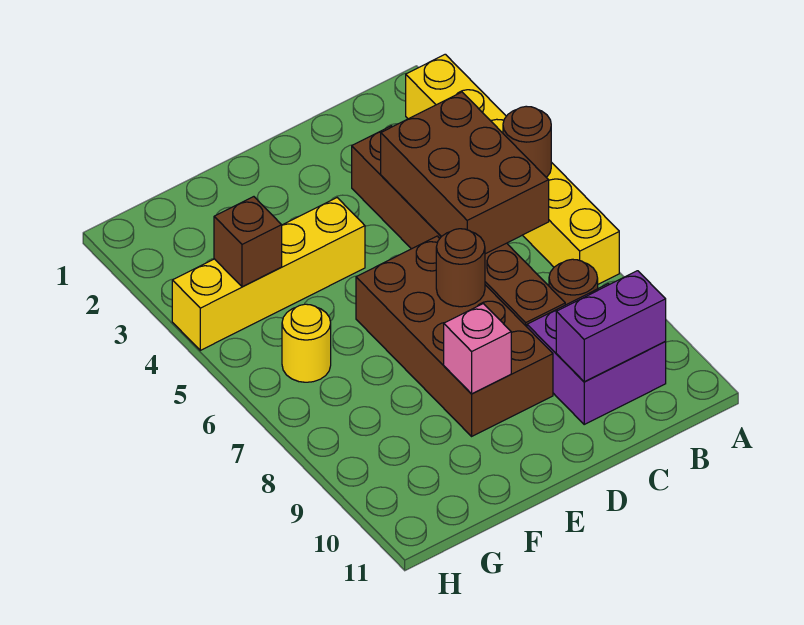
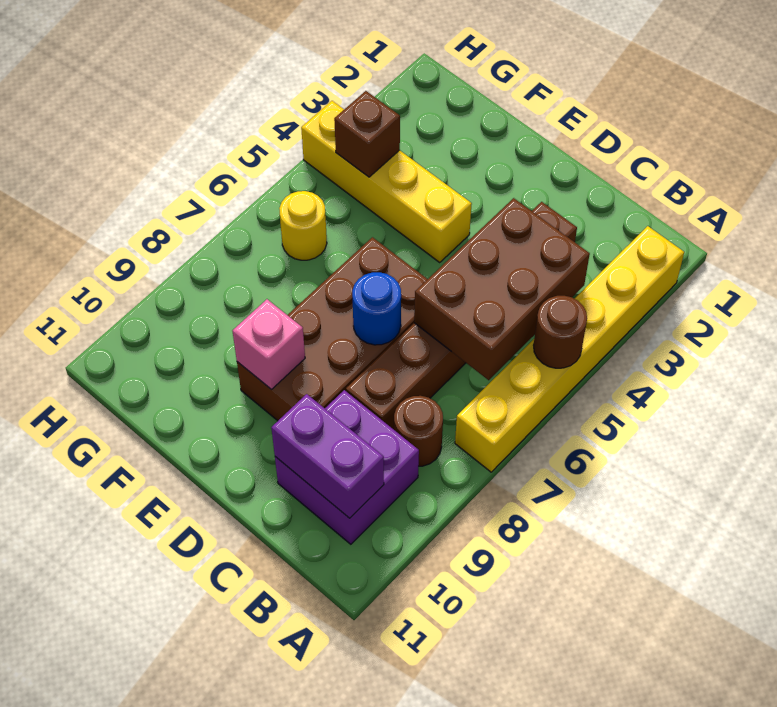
brown round brick D7 level 2 -> blue round brick D7 level 2

